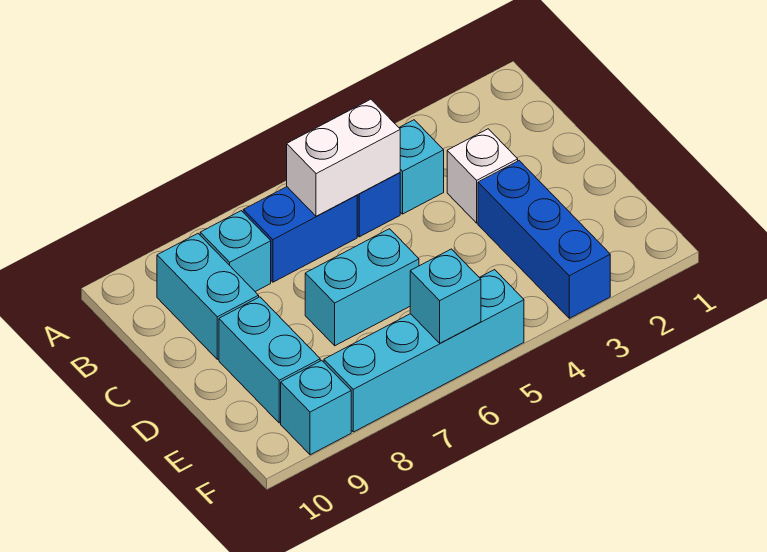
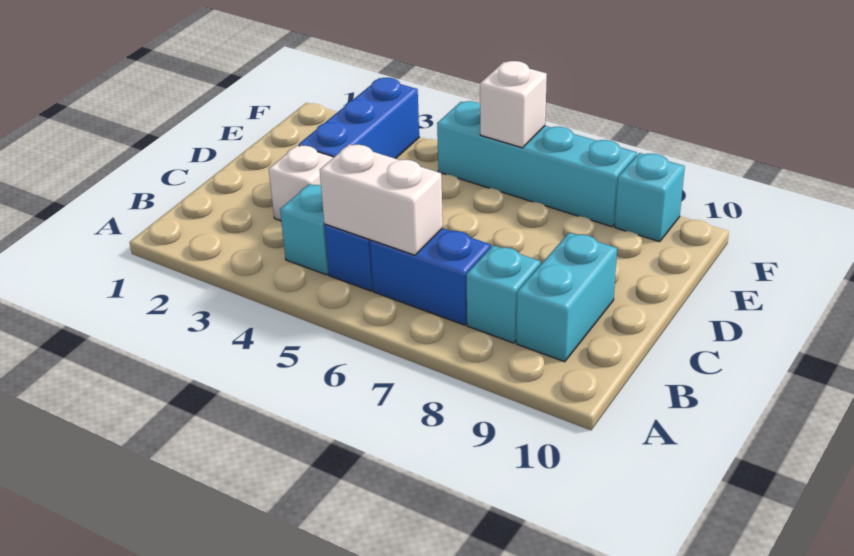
cyan brick D6:D7 level 1 -> none
cyan brick D9:E9 level 1 -> none
cyan brick F6 level 2 -> white brick F6 level 2

